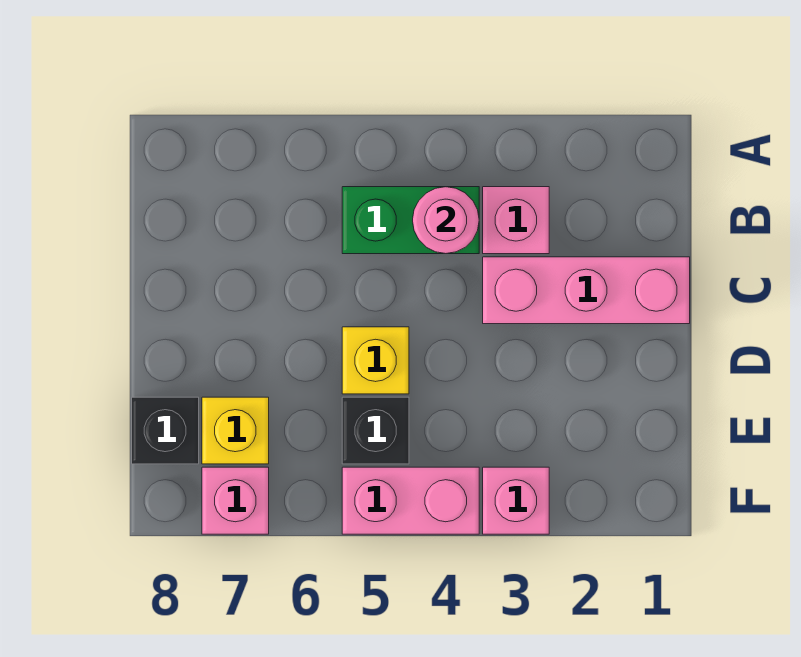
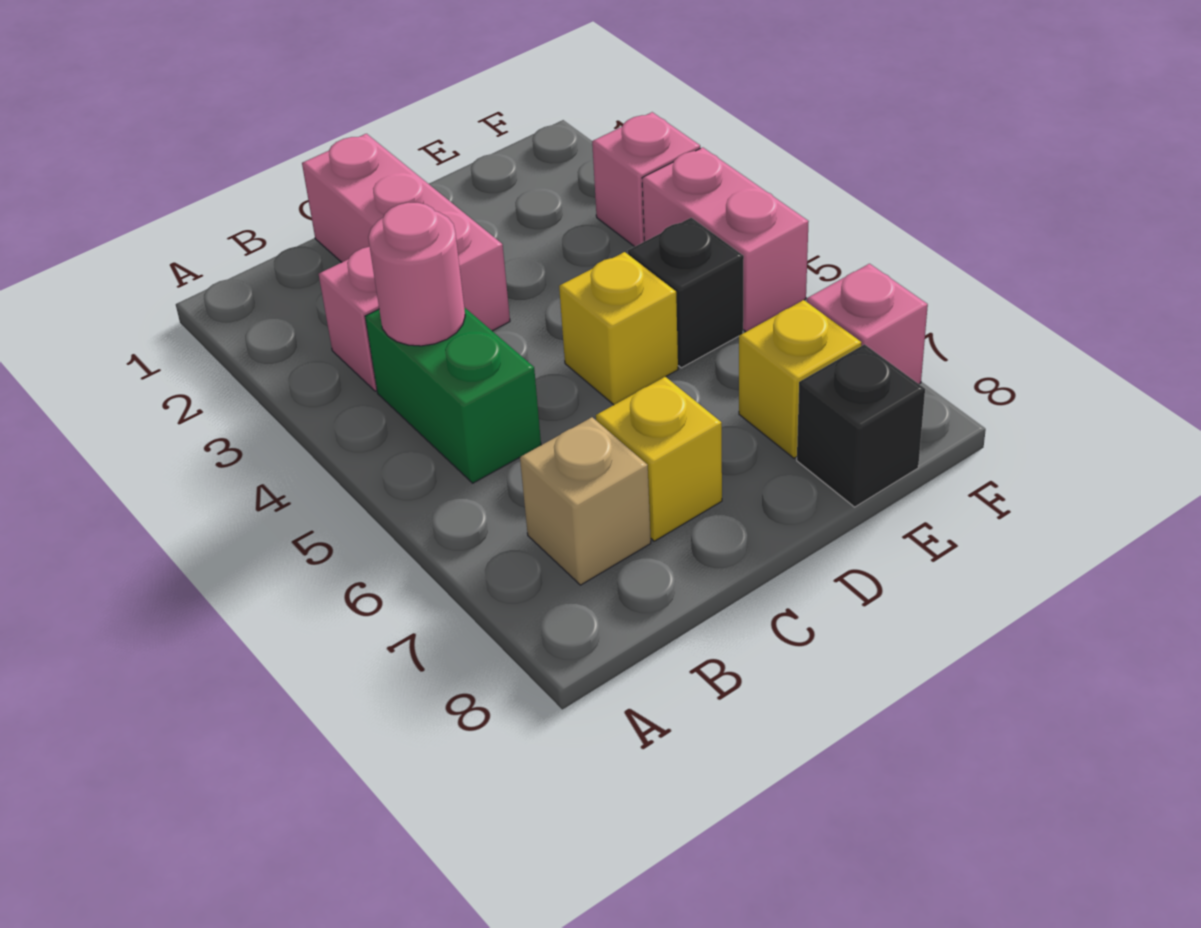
none -> tan brick B7 level 1
none -> yellow brick C7 level 1

